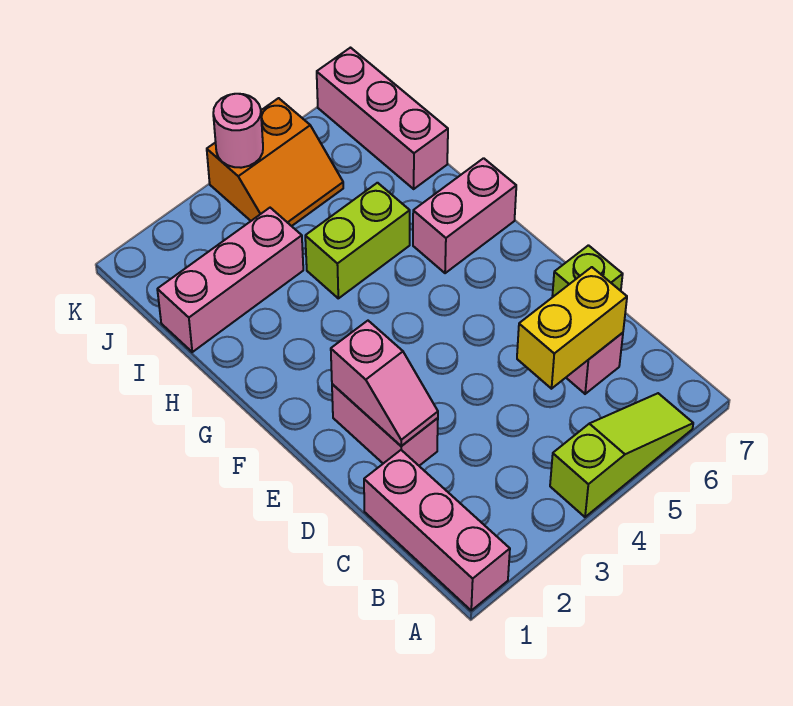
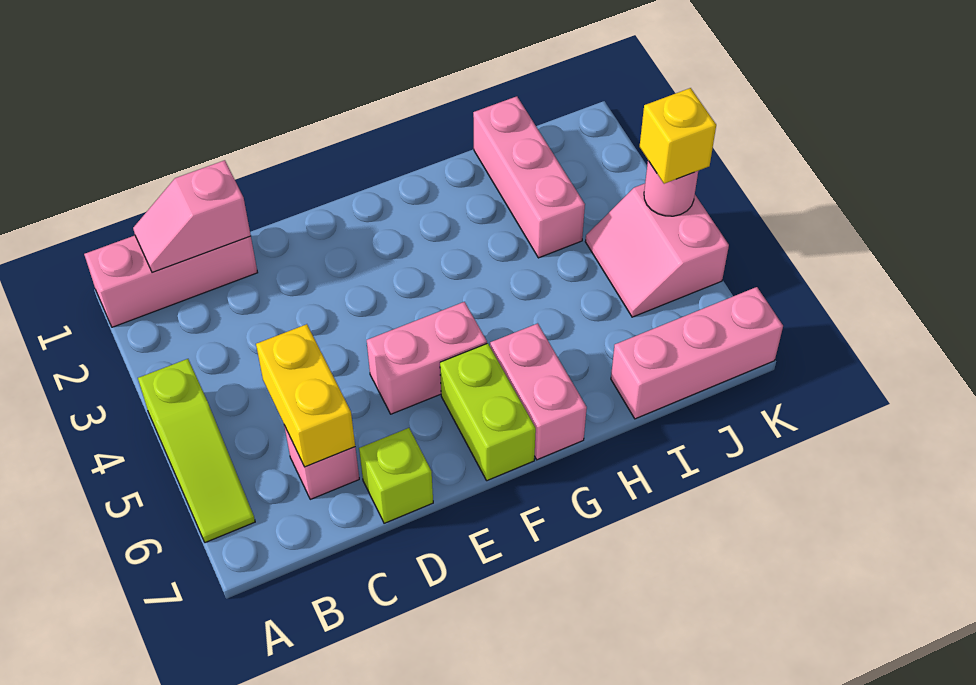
pink brick D2:E2 level 1 -> pink brick E5:F5 level 1
pink slope D2:E2 level 2 top E -> pink slope B1:C1 level 2 top C
lime brick H4:H5 level 1 -> lime brick F6:F7 level 1
orange slope J4:K5 level 1 top K -> pink slope J4:K5 level 1 top K
none -> yellow brick K4 level 3

